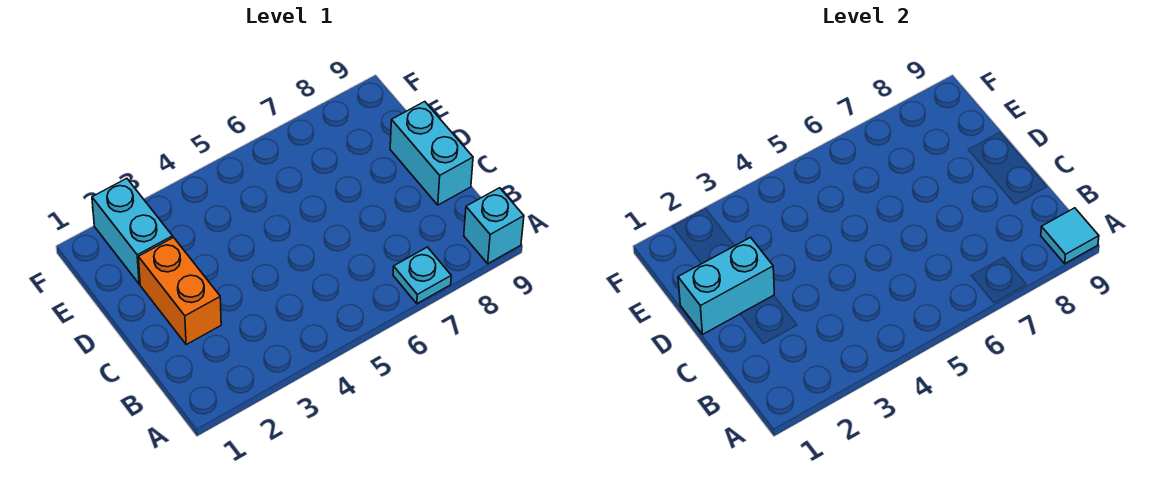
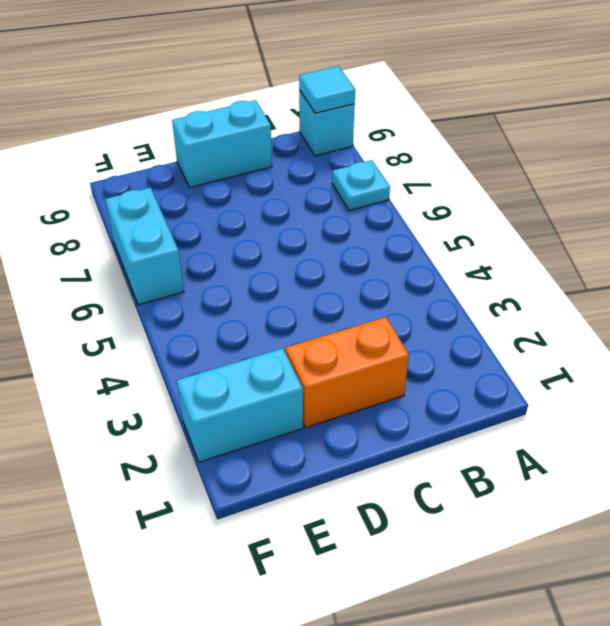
cyan brick D1:D2 level 2 -> cyan brick F6:F7 level 1

